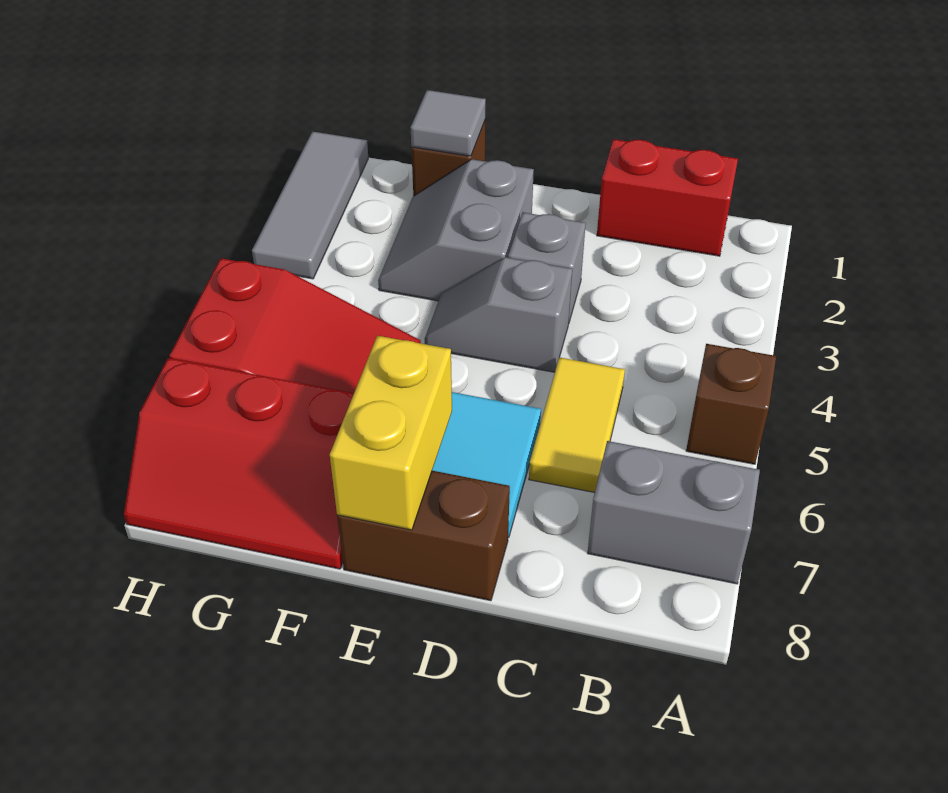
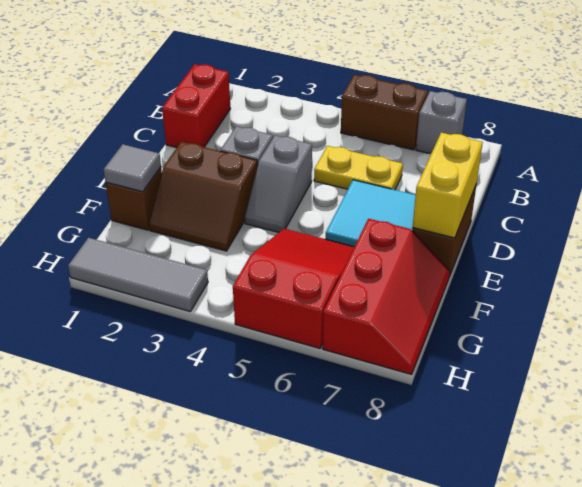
brown brick A5 level 1 -> brown brick A5:A6 level 1
grey brick A7:B7 level 1 -> grey brick A7 level 1
yellow tile C5:C6 level 1 -> yellow plate C5:C6 level 1
grey slope E2:F3 level 1 top E -> brown slope E2:F3 level 1 top E
yellow brick E7:E8 level 2 -> yellow brick D8:E8 level 2

